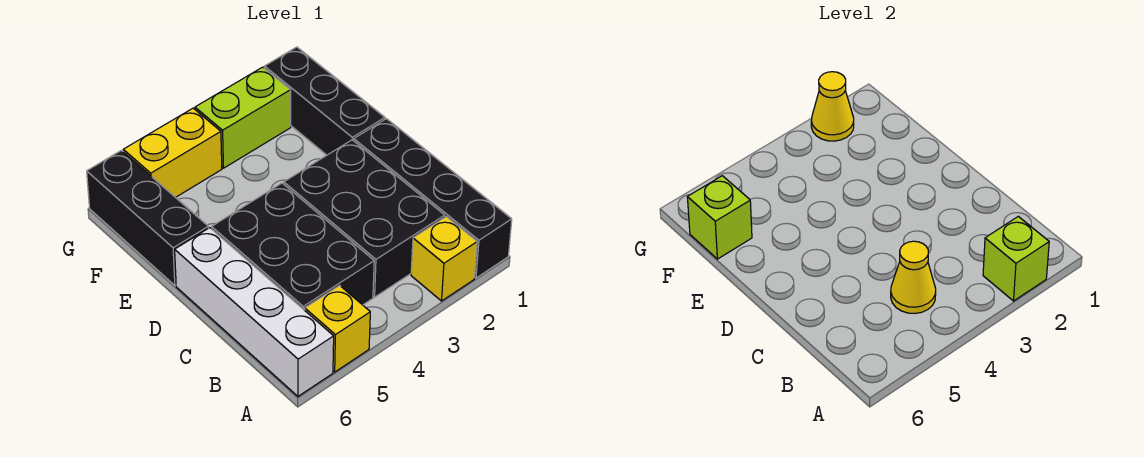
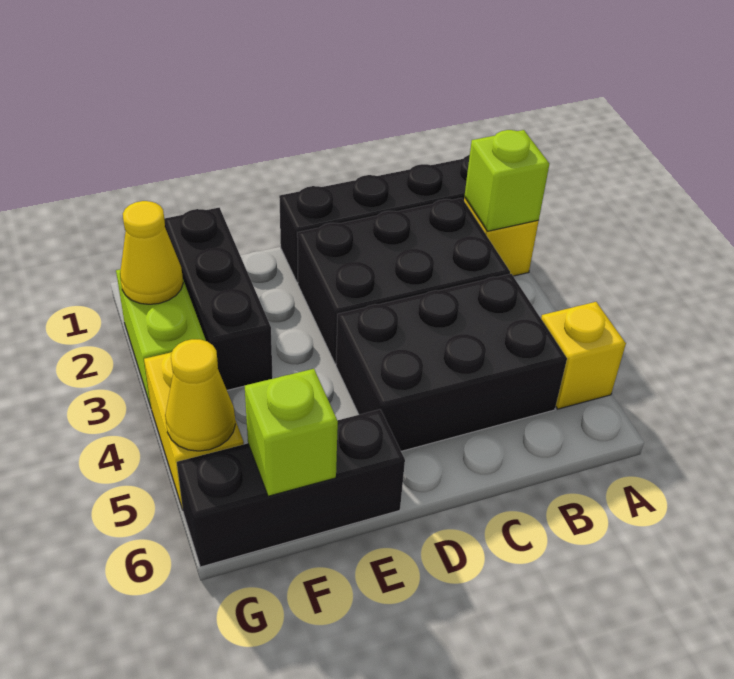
white brick A6:D6 level 1 -> none
yellow cone B4 level 2 -> yellow cone G5 level 2
black brick E1:G1 level 1 -> black brick F1:F3 level 1

